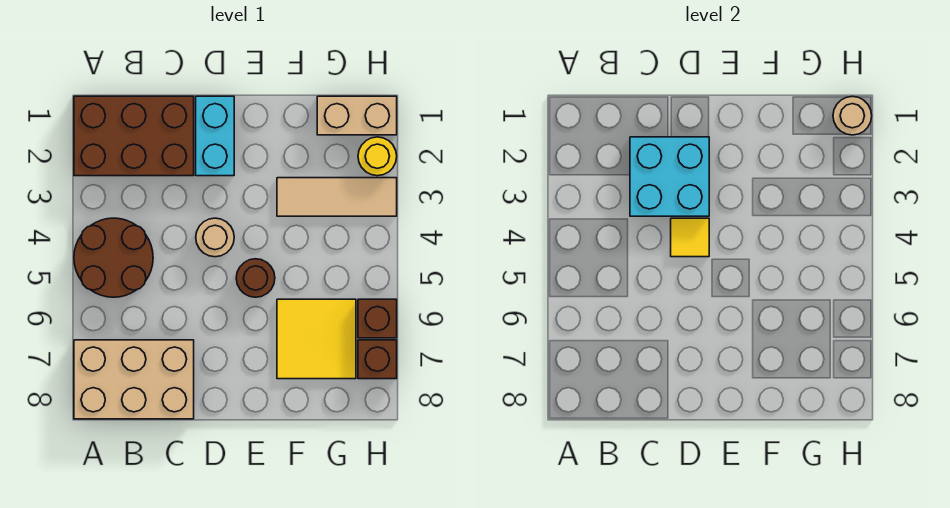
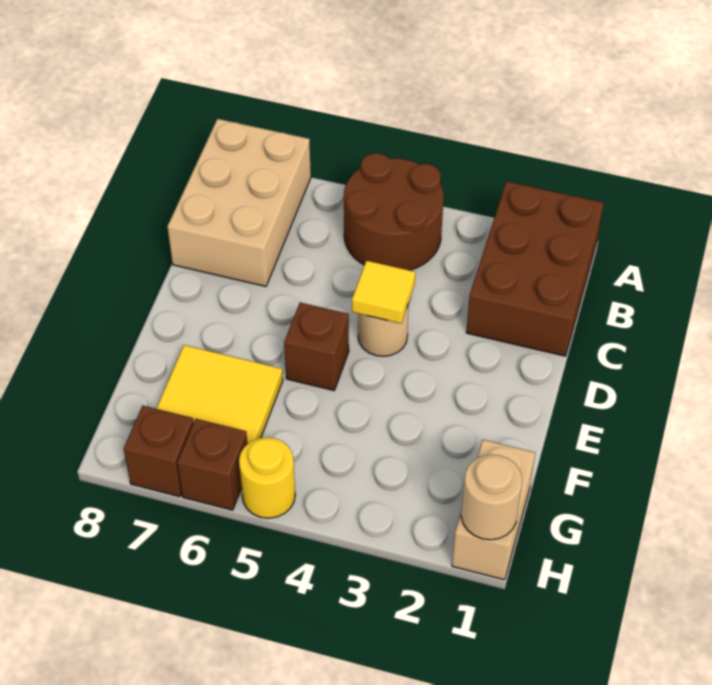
cyan brick C2:D3 level 2 -> none
cyan brick D1:D2 level 1 -> none
brown round brick E5 level 1 -> brown brick E5 level 1
tan tile F3:H3 level 1 -> none
yellow round brick H2 level 1 -> yellow round brick H5 level 1

